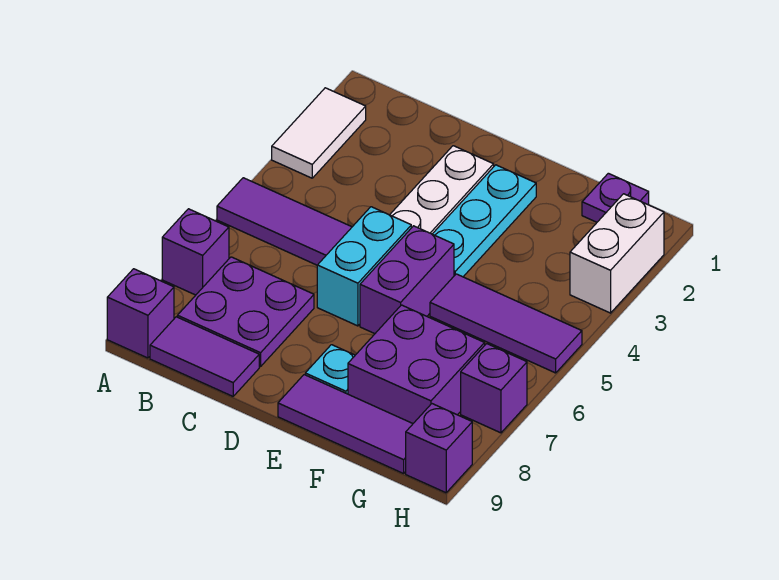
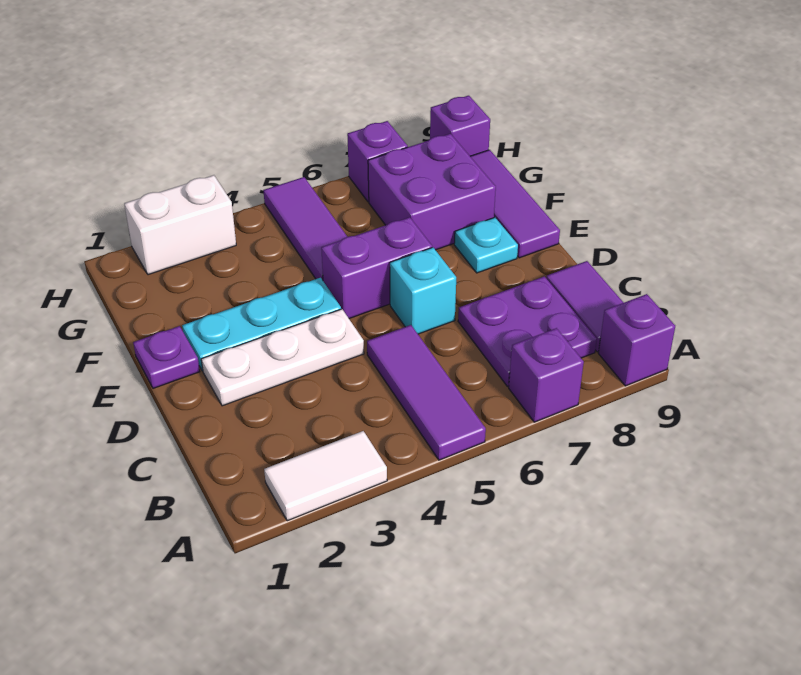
cyan brick D5:D6 level 1 -> cyan brick D6 level 1
purple plate G1 level 1 -> purple plate E1 level 1

